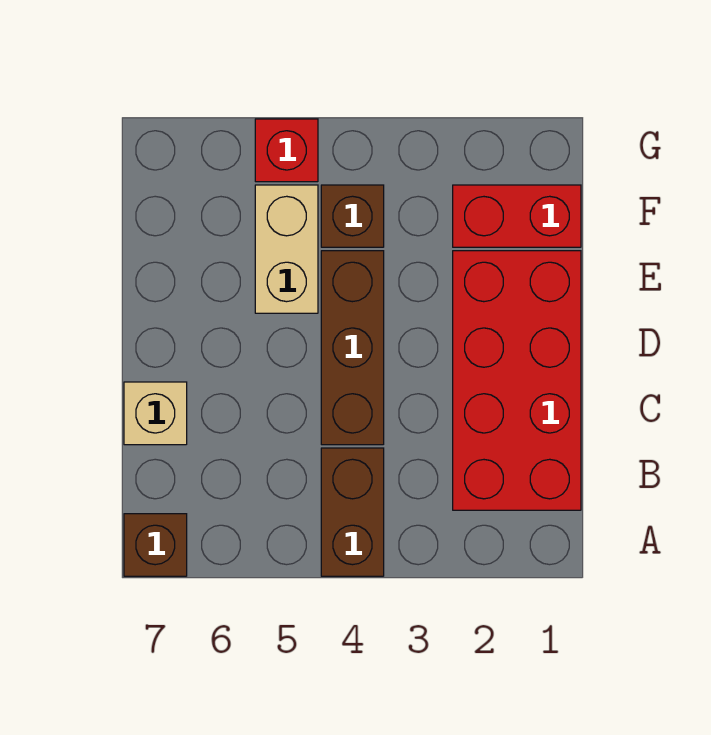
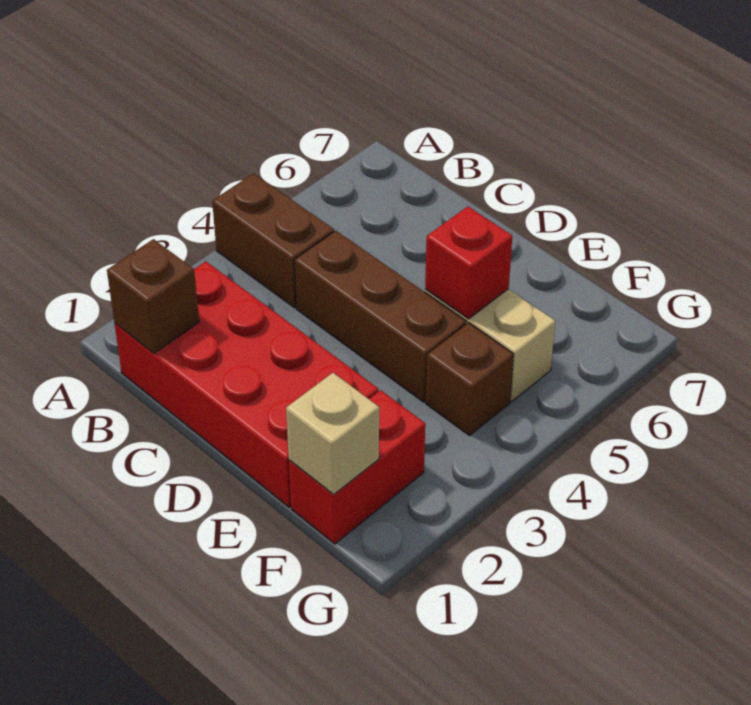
brown brick A7 level 1 -> brown brick B1 level 2
tan brick C7 level 1 -> tan brick F1 level 2
red brick G5 level 1 -> red brick E5 level 2

